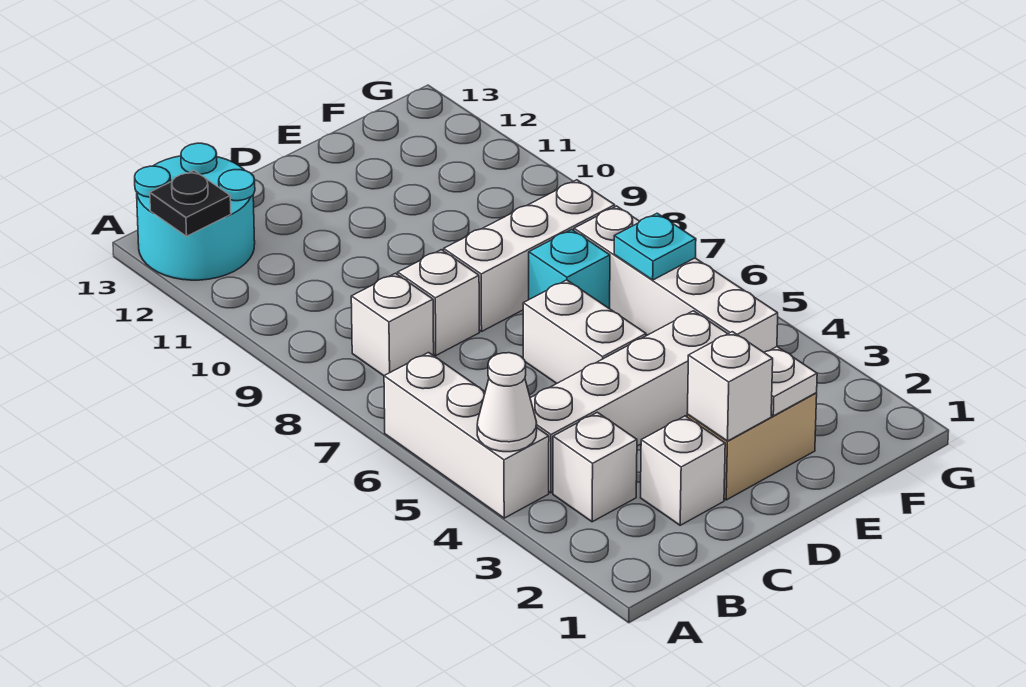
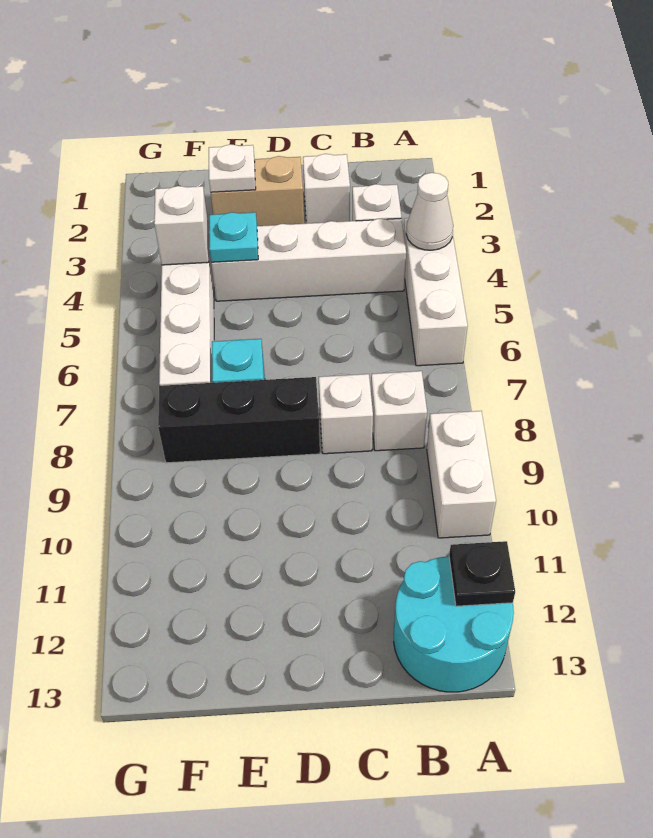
white brick D2 level 2 -> white brick F4 level 2
white brick D5:D6 level 1 -> white brick A9:A10 level 1
white brick D8:F8 level 1 -> black brick D8:F8 level 1
cyan plate F6 level 2 -> cyan plate E4 level 2

